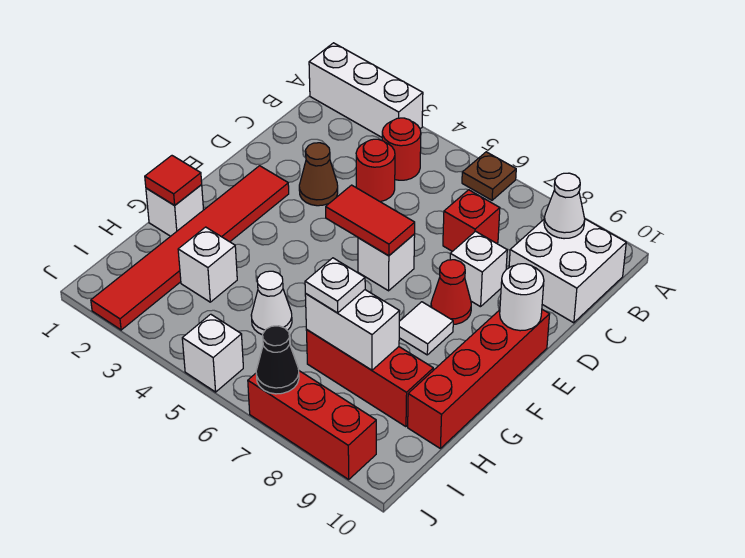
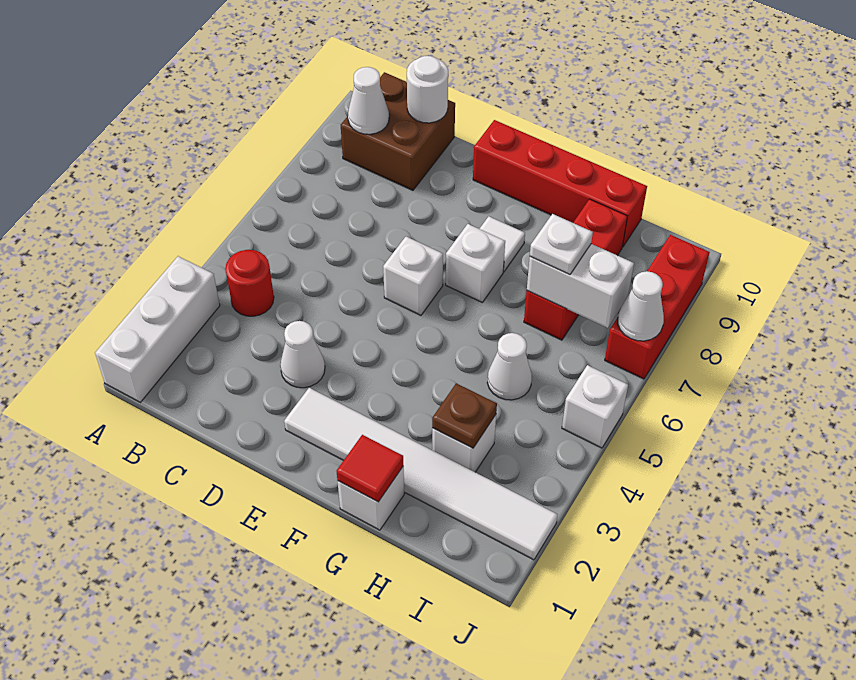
brown plate A6 level 1 -> brown plate H3 level 2
white brick B9:C10 level 1 -> brown brick B9:C10 level 1
red round brick C4 level 1 -> none
red brick C7 level 1 -> none
brown cone D3 level 1 -> white cone D3 level 1
white brick D8 level 1 -> white brick F7 level 1
red tile E2:J2 level 1 -> white tile E2:J2 level 1
red tile E5:E6 level 2 -> none
red cone E8 level 1 -> none
white round brick E10 level 2 -> white round brick C10 level 2
white brick H7:H8 level 2 -> white brick H7:I7 level 2
black cone J7 level 2 -> white cone J7 level 2

